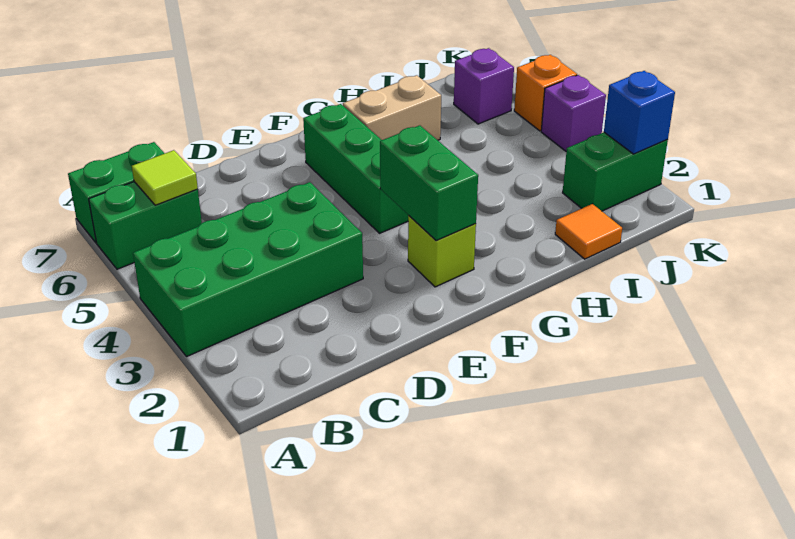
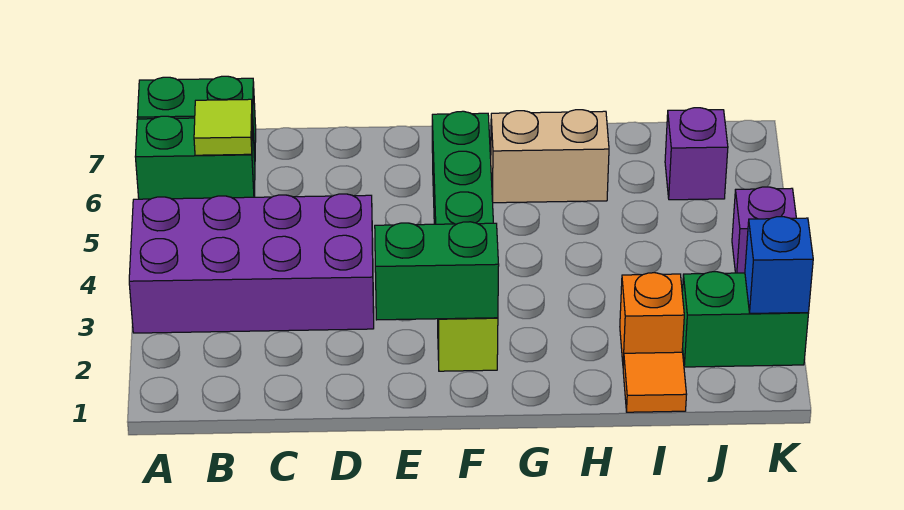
green brick A3:D4 level 1 -> purple brick A3:D4 level 1
green brick F2:F3 level 2 -> green brick E2:F2 level 2
orange brick K5 level 1 -> orange brick I2 level 1

